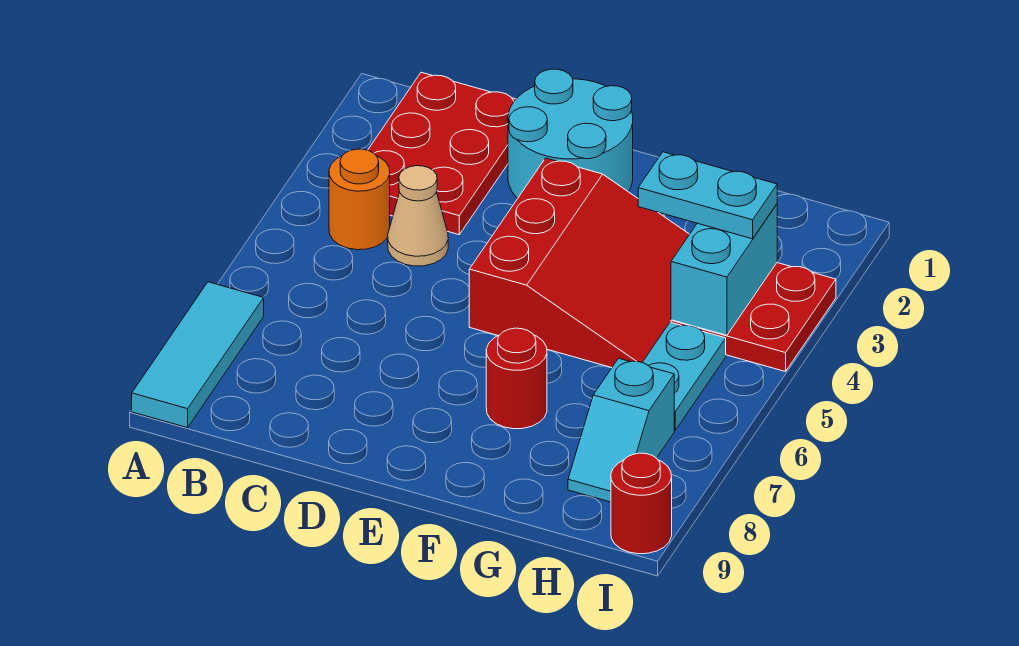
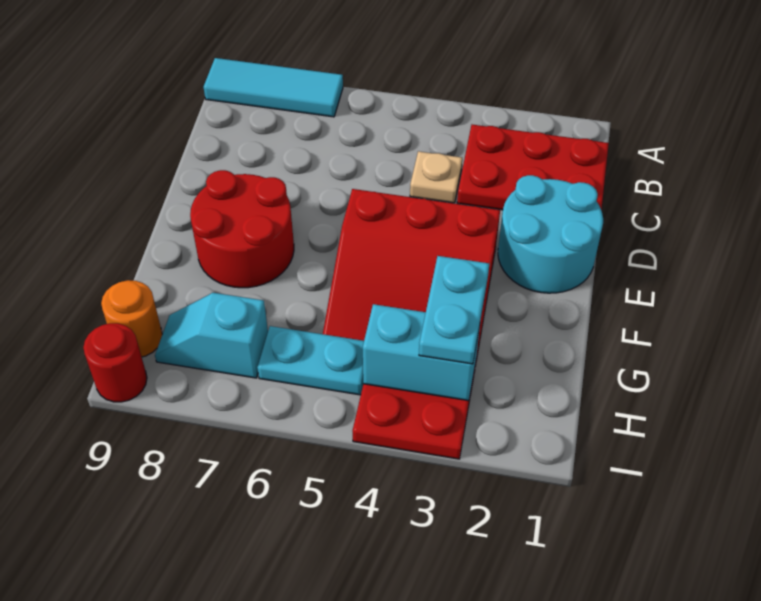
orange round brick B4 level 1 -> orange round brick H9 level 1
tan cone C4 level 1 -> tan plate C4 level 1
red round brick F7 level 1 -> red round brick E7:F8 level 1

